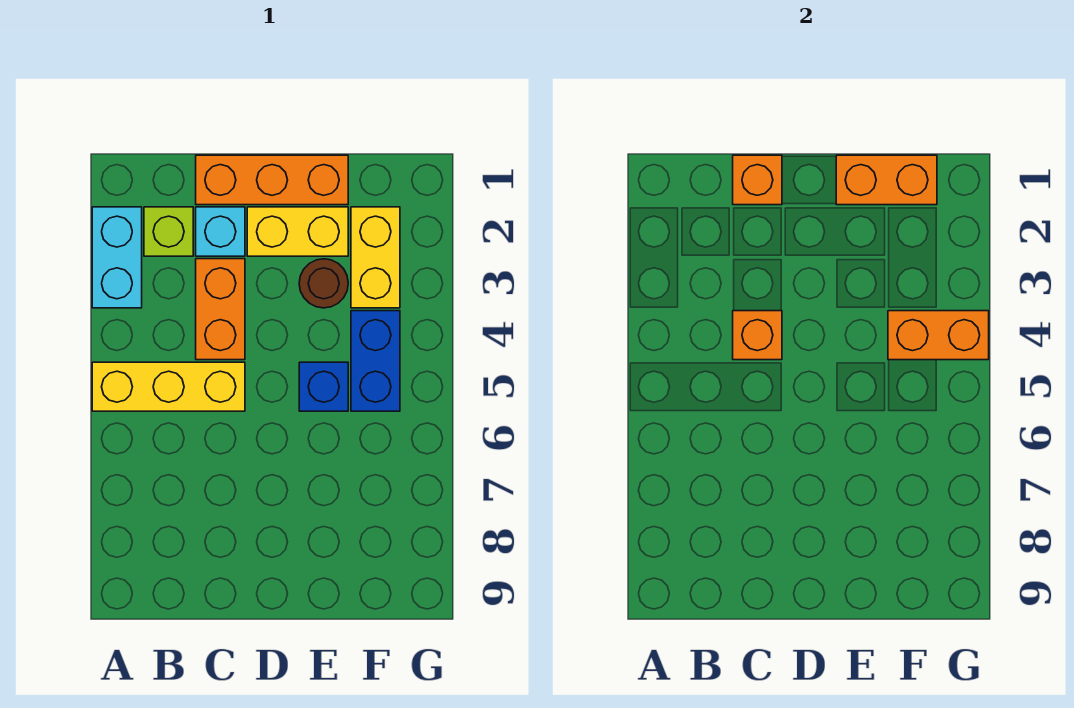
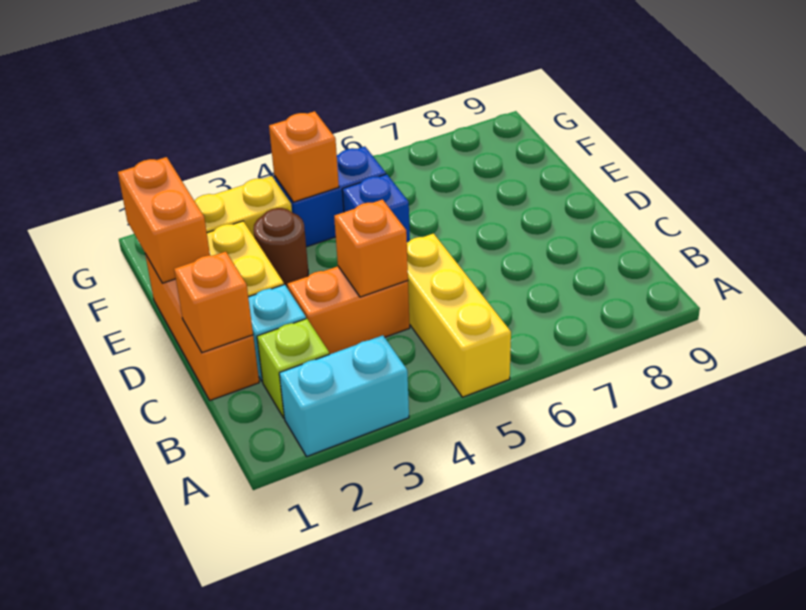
orange brick F4:G4 level 2 -> orange brick F4 level 2

